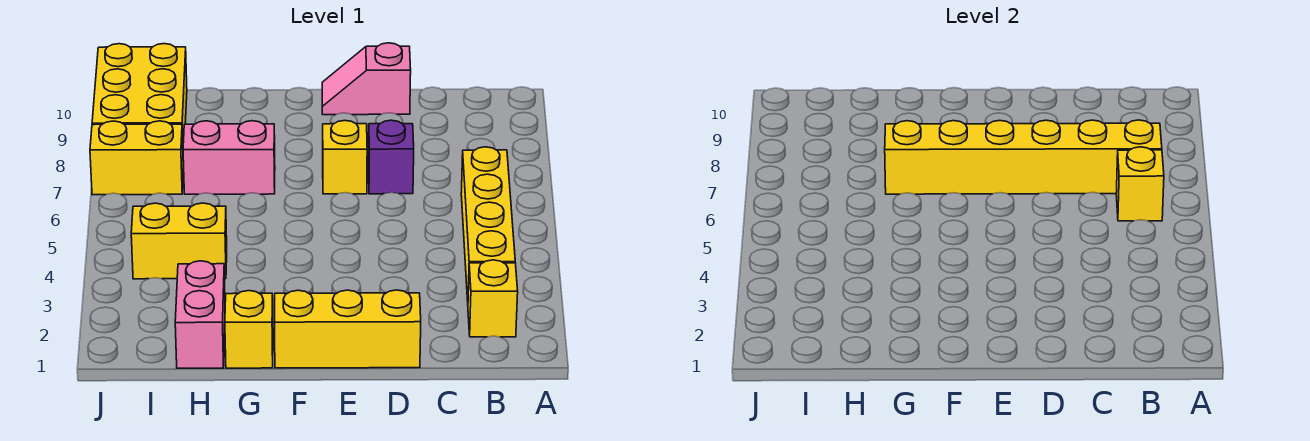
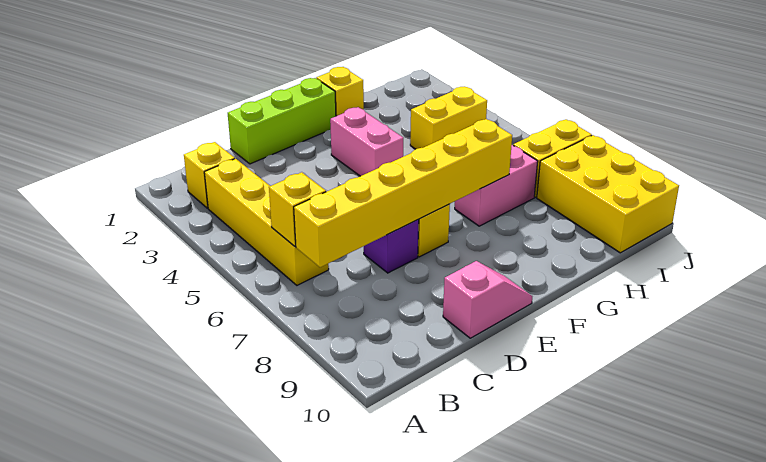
yellow brick D1:F1 level 1 -> lime brick D1:F1 level 1
pink brick H1:H2 level 1 -> pink brick F3:F4 level 1

